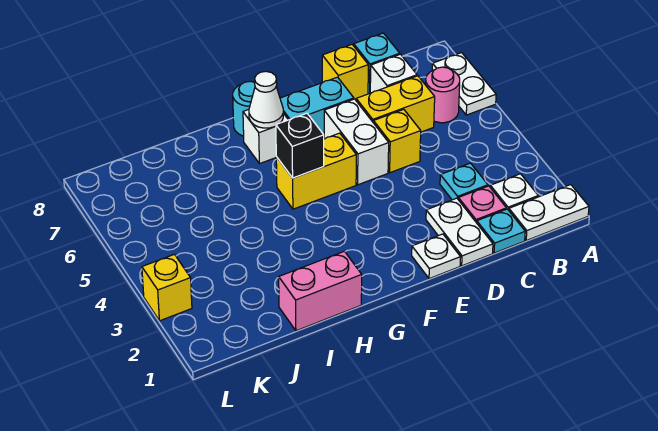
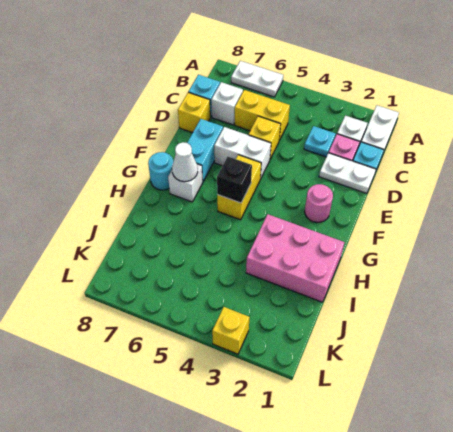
pink round brick B6 level 1 -> pink round brick F2 level 1
yellow brick C6:D6 level 1 -> yellow brick C5:C6 level 1
white plate E1 level 1 -> none
pink brick H1:I1 level 1 -> pink brick H1:I3 level 1

